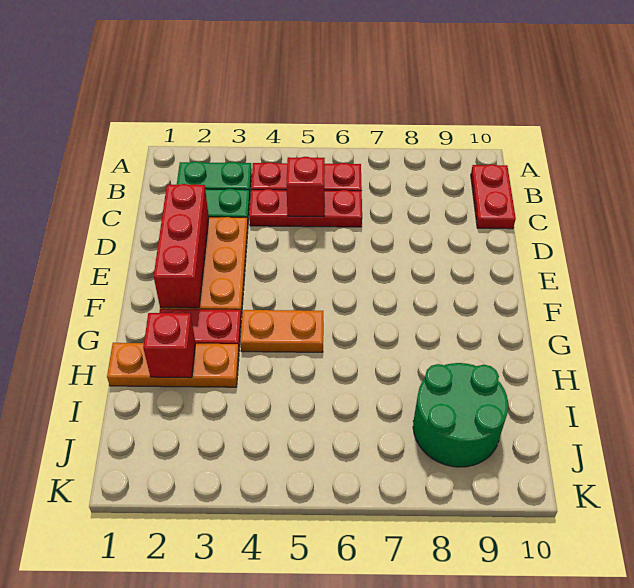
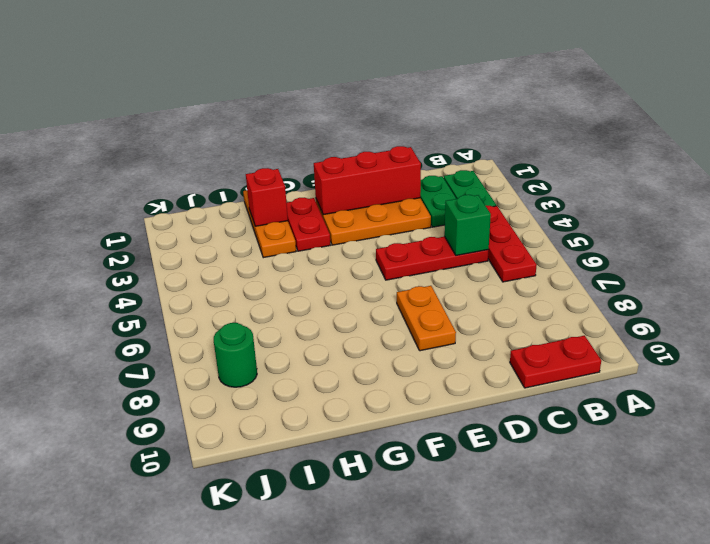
red plate C4:C6 level 1 -> red plate C5:E5 level 1
red brick C5 level 2 -> green brick C5 level 2
orange plate G4:G5 level 1 -> orange plate E7:E8 level 1
green round brick I8:J9 level 1 -> green round brick J8 level 1

